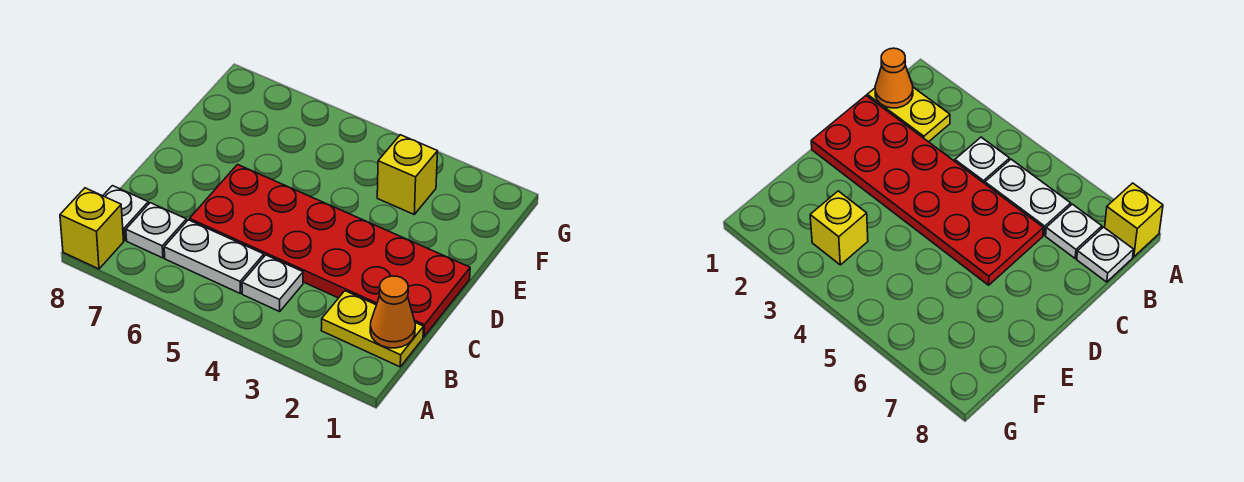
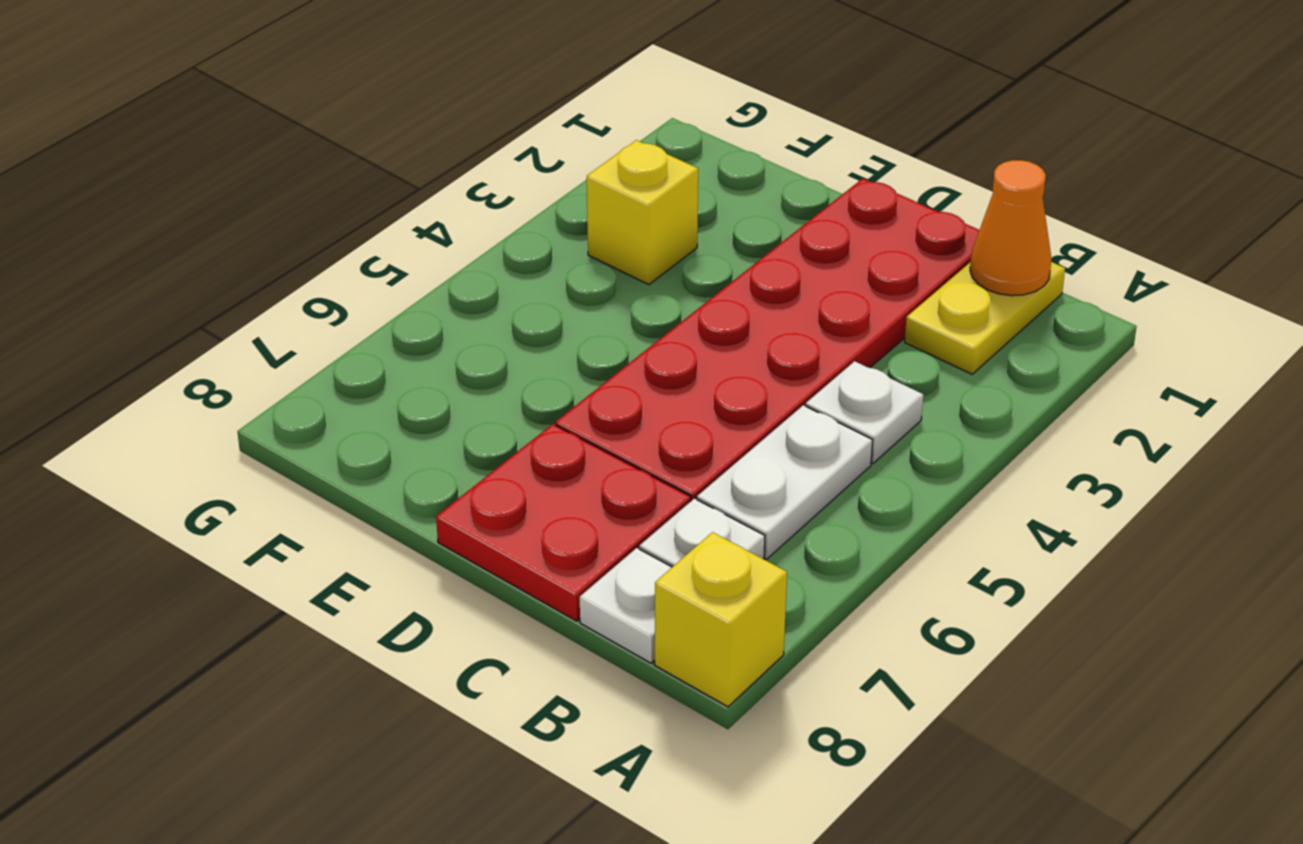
none -> red plate C7:D8 level 1

